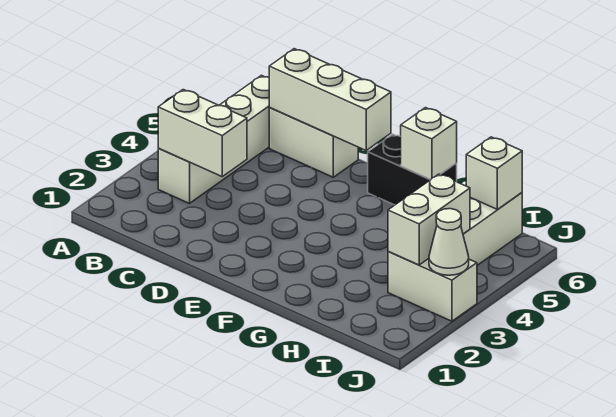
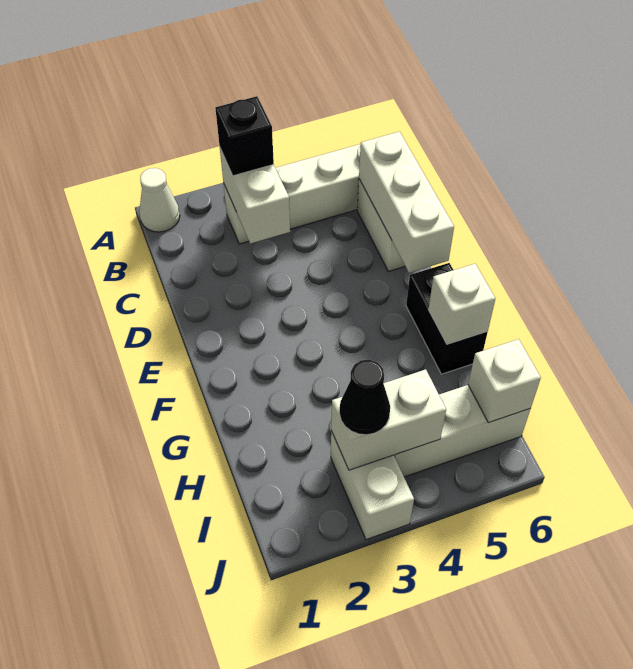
none -> black brick B3 level 3
none -> black cone I3 level 3
white cone J3 level 2 -> white cone A1 level 1

